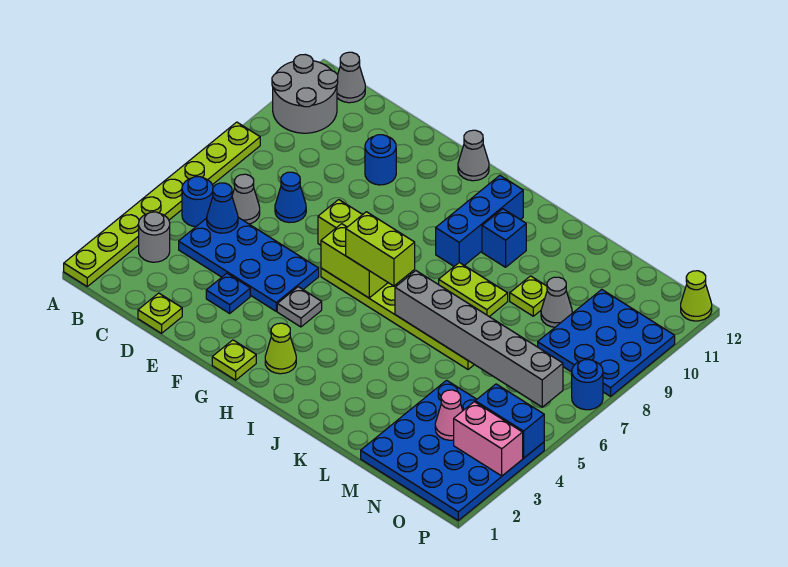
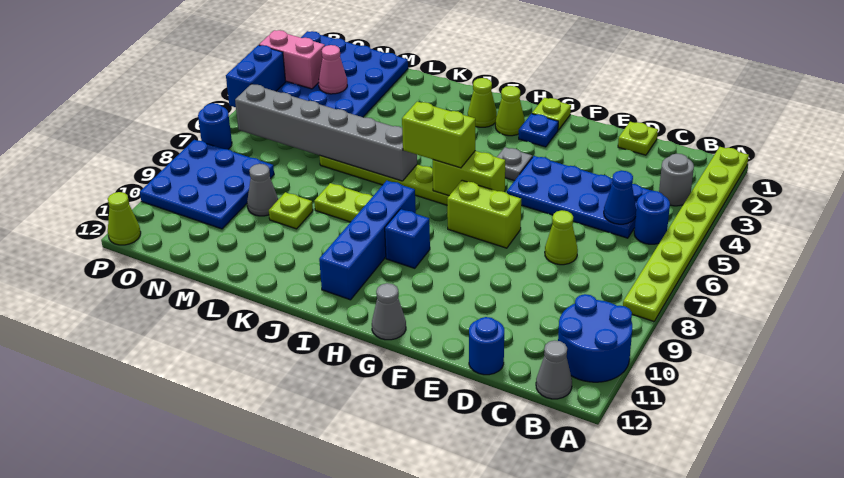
grey round brick A10:B11 level 1 -> blue round brick A10:B11 level 1
grey cone C6 level 1 -> none
blue cone D7 level 1 -> lime cone D7 level 1
blue plate E3 level 1 -> blue plate G2 level 1
blue round brick E10 level 1 -> blue round brick D12 level 1
none -> lime cone I2 level 1
blue brick I9:I11 level 1 -> blue brick I8:I11 level 1
blue brick J10 level 1 -> blue brick H9 level 1
blue brick O4:P4 level 2 -> blue brick P4:P5 level 2

